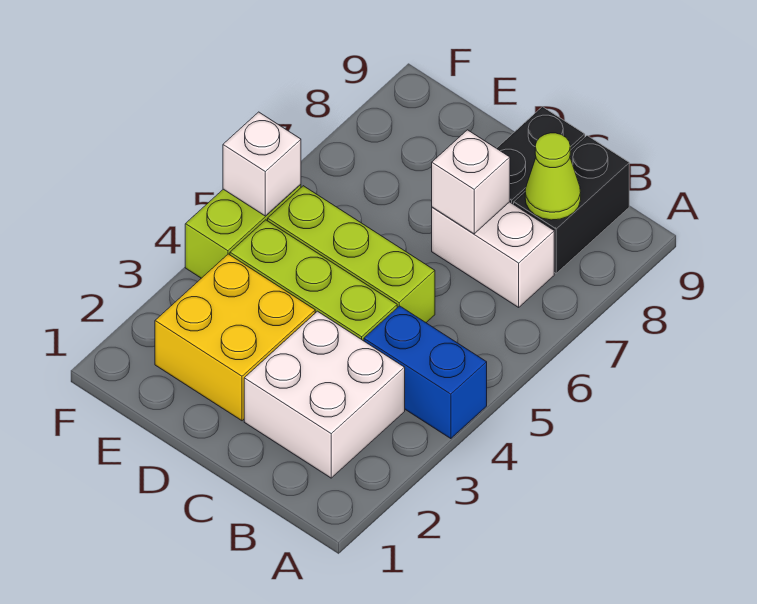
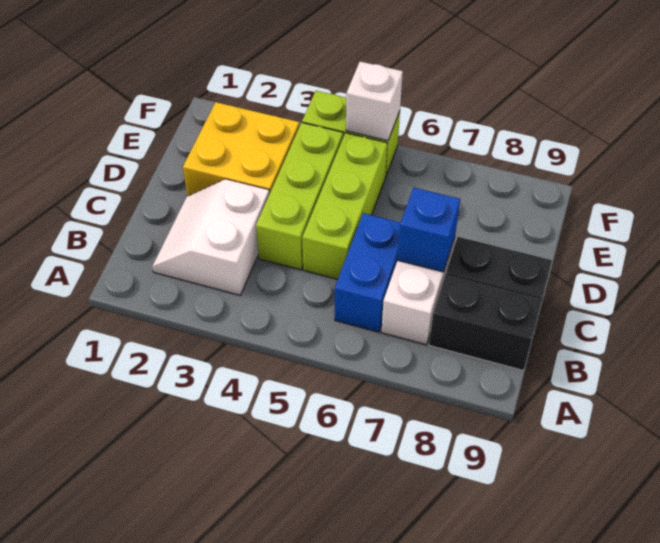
blue brick A4:B4 level 1 -> blue brick B6:C6 level 1
white brick B2:C3 level 1 -> white slope B2:C3 level 1 top 3
lime cone B8 level 2 -> none
white brick C7 level 2 -> blue brick C7 level 2

